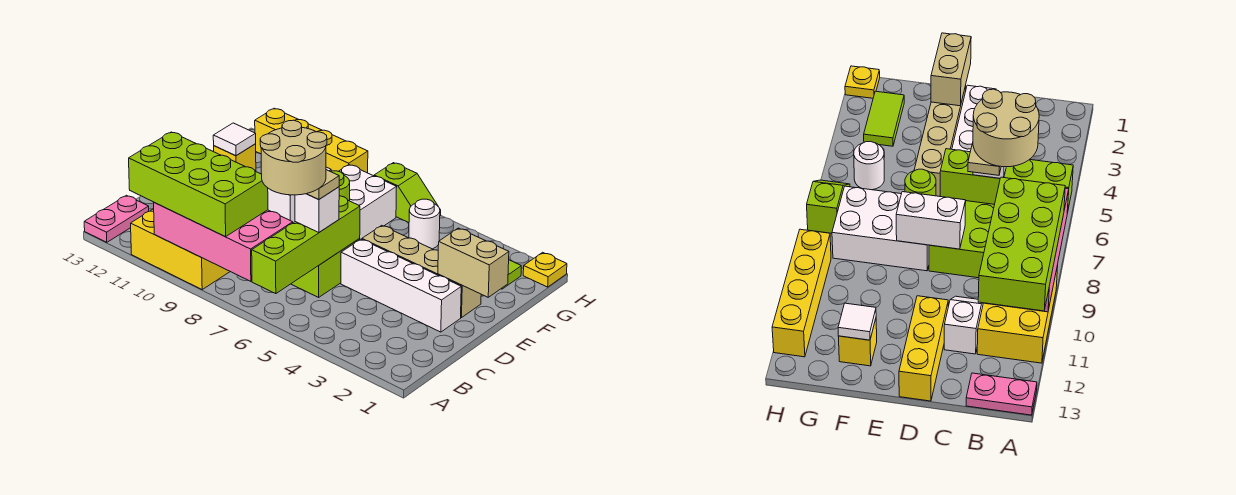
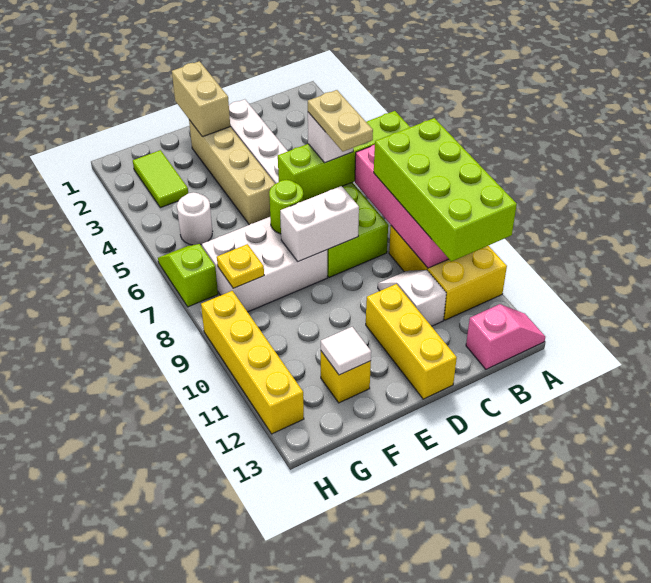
pink plate A13:B13 level 1 -> pink slope A13:B13 level 1 top B
tan round brick B6:C7 level 5 -> none
yellow plate H1 level 1 -> yellow plate G8 level 2

